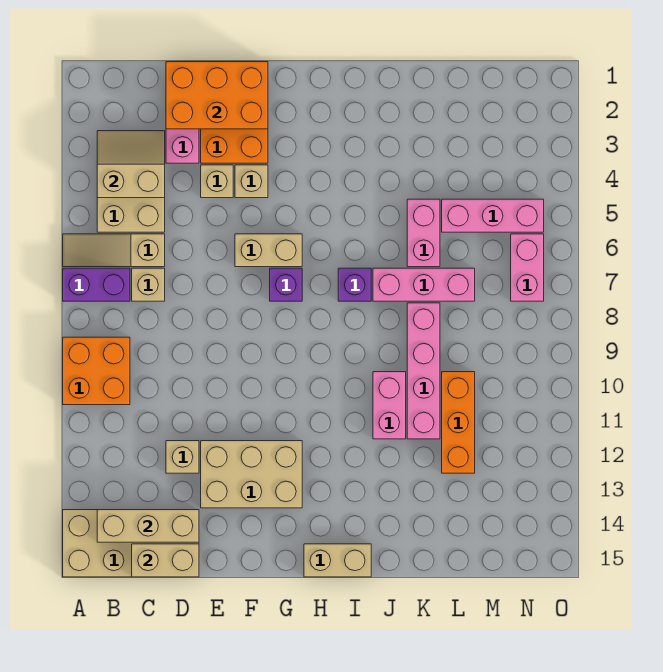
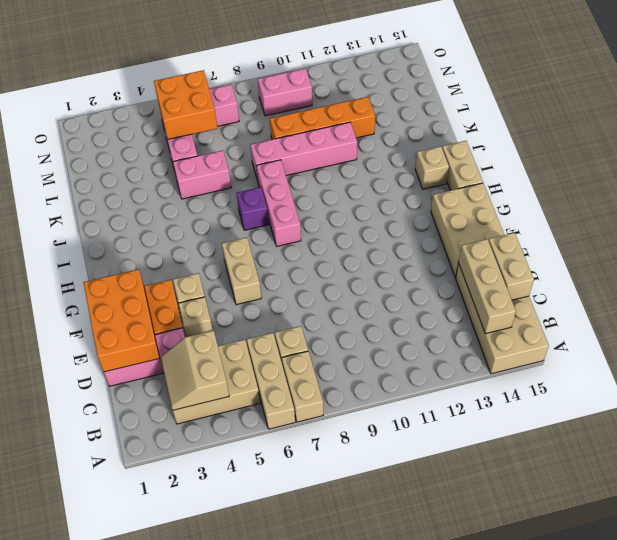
tan slope A6:C6 level 1 top C -> tan brick A6:C6 level 1
purple brick A7:B7 level 1 -> tan brick A7:B7 level 1
orange brick A9:B10 level 1 -> orange brick M5:N6 level 2
tan brick D12 level 1 -> tan brick I14 level 1
tan brick E12:G13 level 1 -> tan brick E14:G15 level 1
purple brick G7 level 1 -> none
pink brick J7:L7 level 1 -> pink brick H8:J8 level 1
pink brick J10:J11 level 1 -> pink brick N9:N10 level 1
orange brick L10:L12 level 1 -> orange brick L9:L12 level 1

